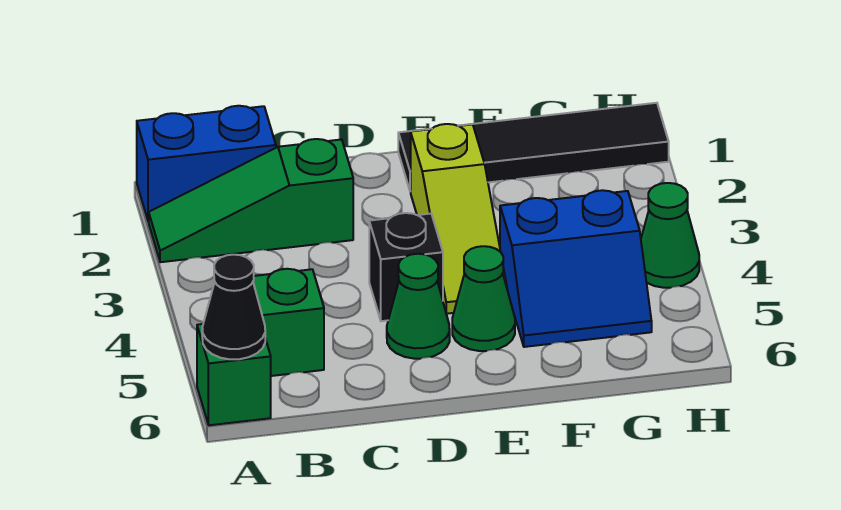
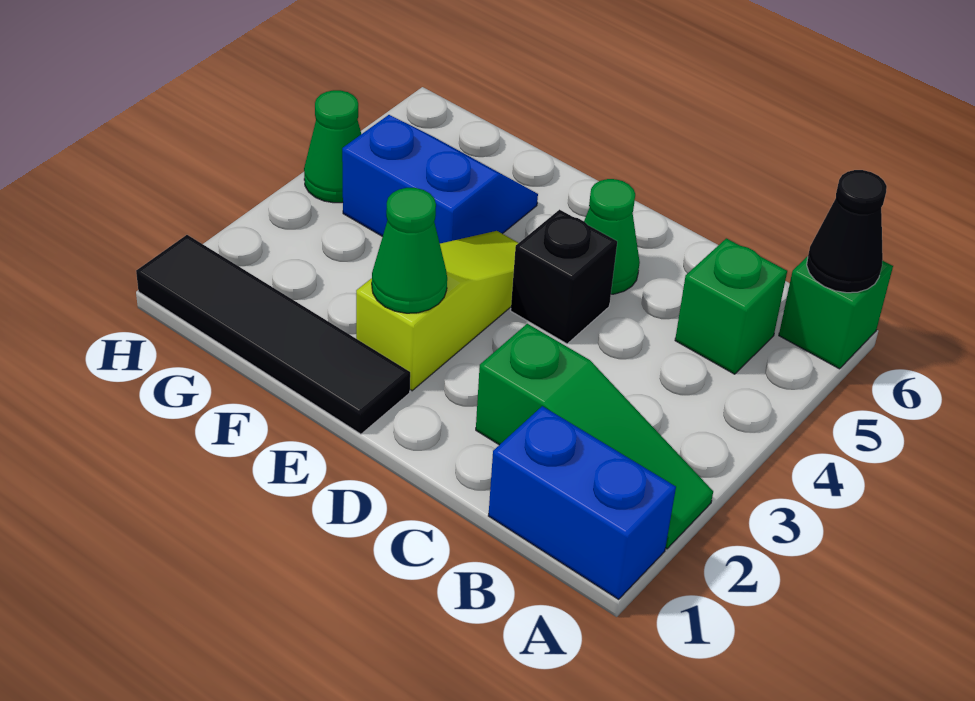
green cone E5 level 1 -> green cone E2 level 2

